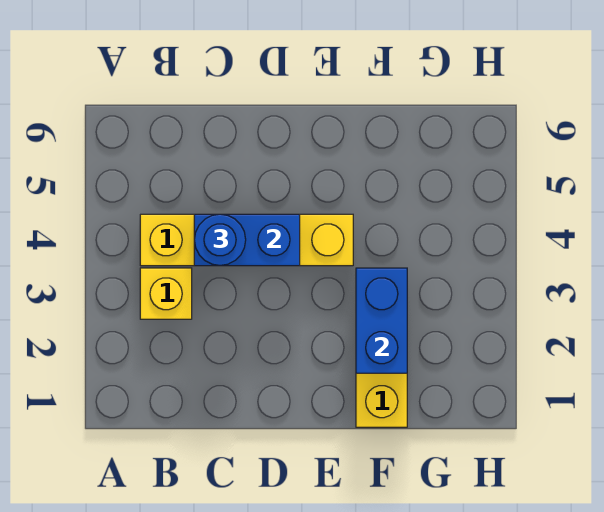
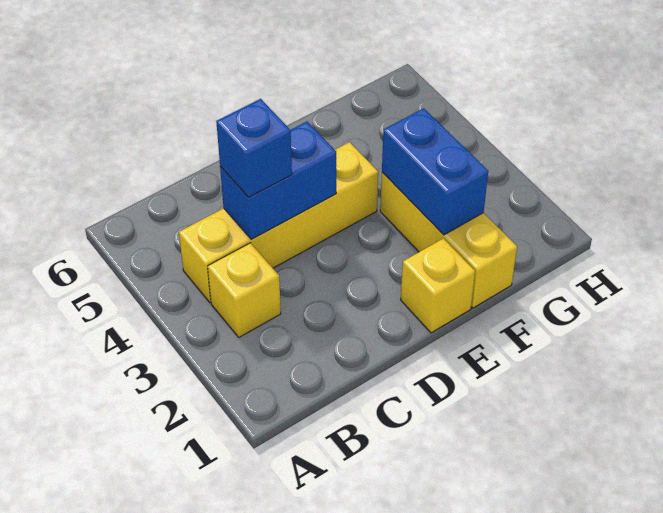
blue round brick C4 level 3 -> blue brick C4 level 3
none -> yellow brick E1 level 1

